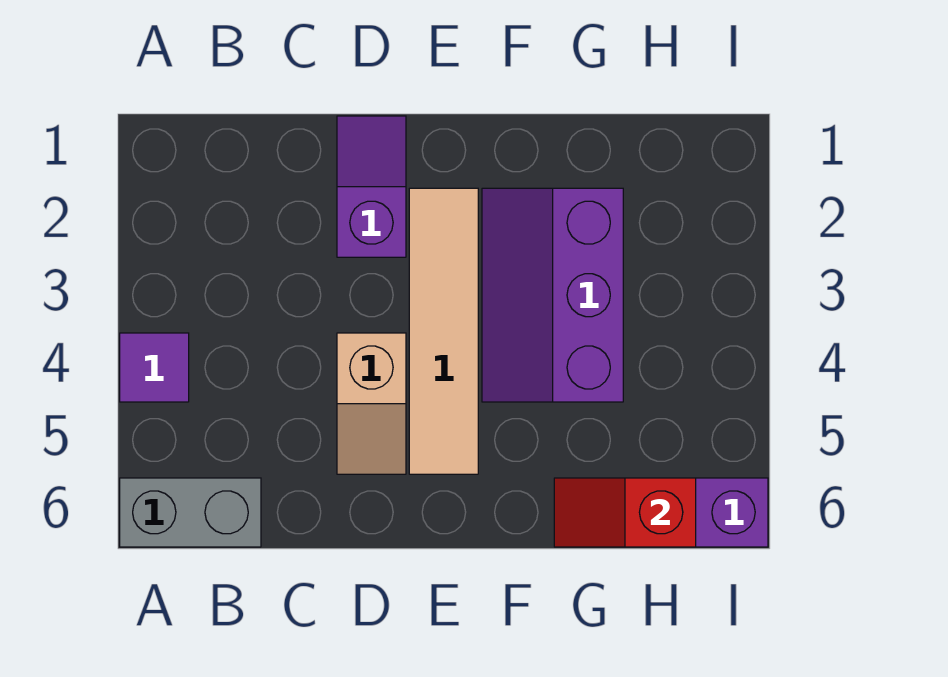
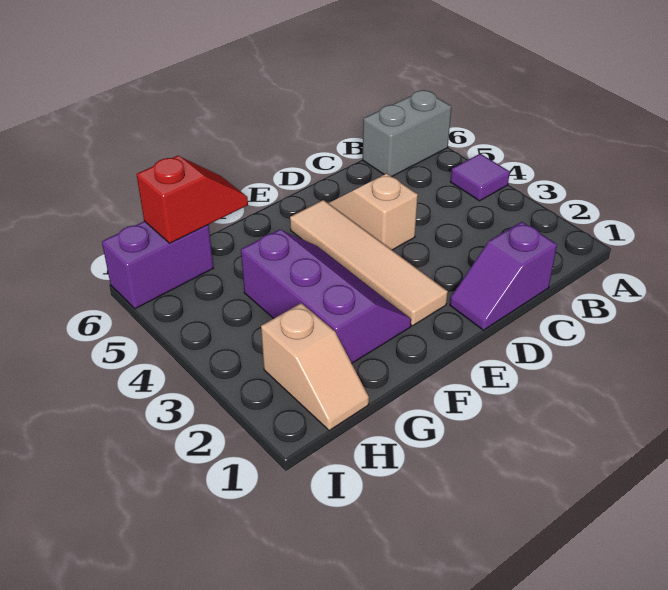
purple slope D1:D2 level 1 top 2 -> purple slope C1:D1 level 1 top C
none -> tan slope H1:H2 level 1 top 2

